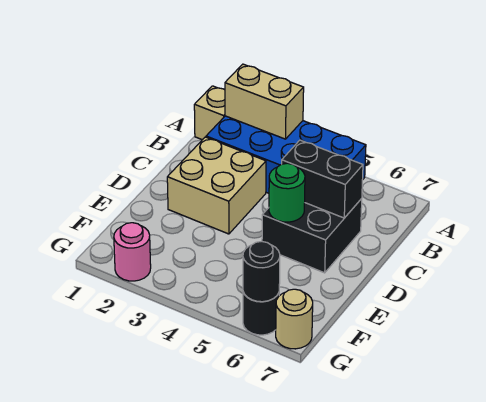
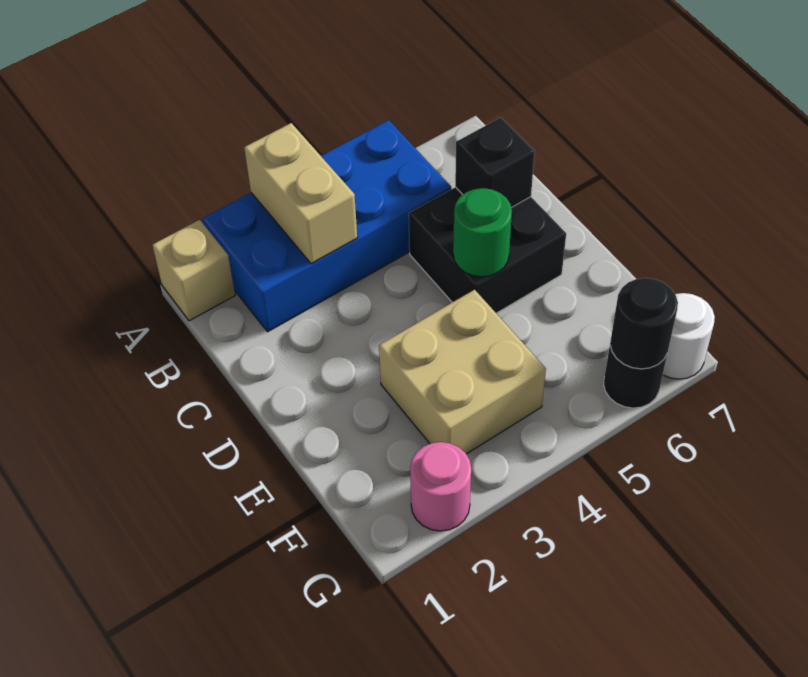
tan brick A2:A3 level 2 -> tan brick A3:B3 level 2
tan brick C2:D3 level 1 -> tan brick E3:F4 level 1
black brick C5:C6 level 2 -> black brick C6 level 2
tan round brick G7 level 1 -> white round brick G7 level 1

